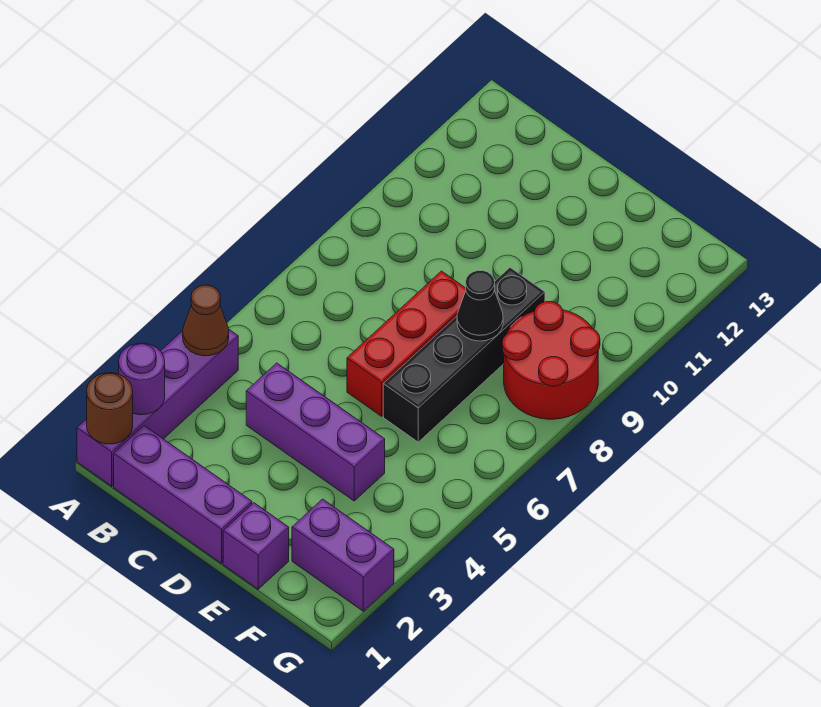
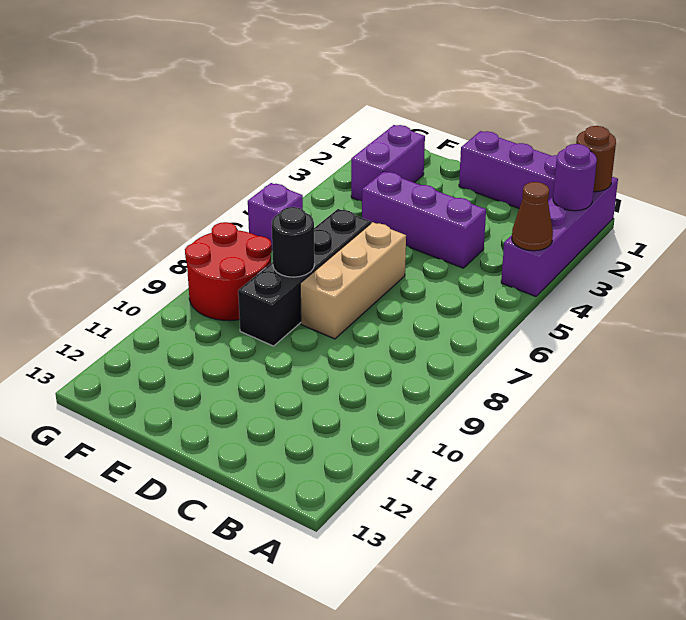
red brick D6:D8 level 1 -> tan brick D6:D8 level 1
purple brick E1 level 1 -> purple brick G6 level 1
black cone E8 level 2 -> black round brick E8 level 2
purple brick F2:G2 level 1 -> purple brick F2:F3 level 1

